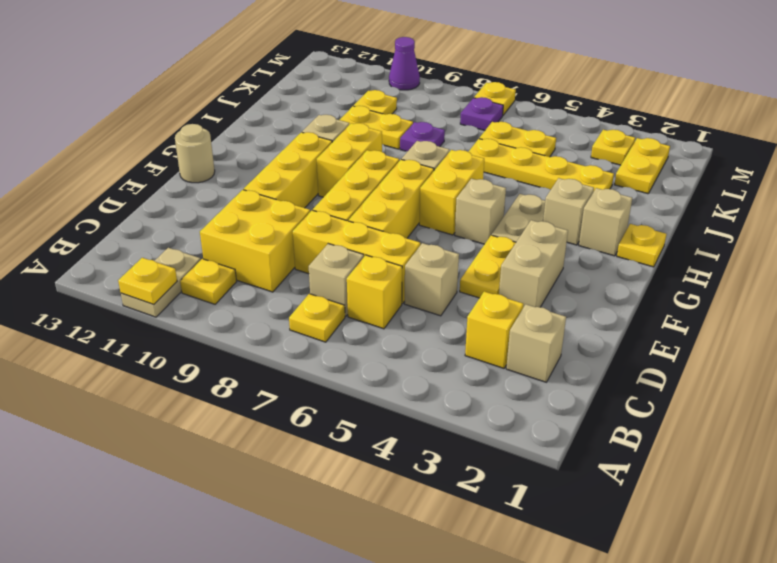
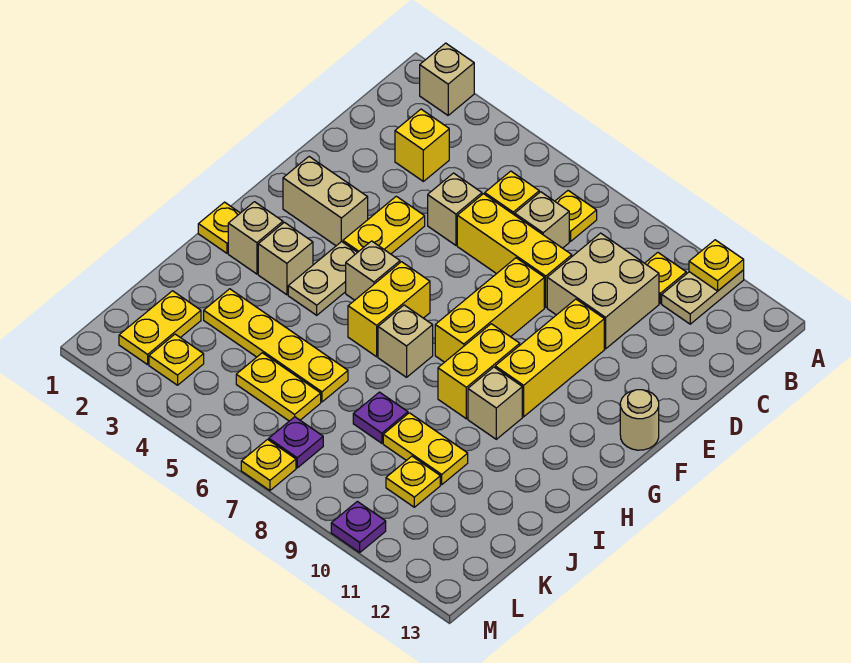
tan brick C2 level 1 -> tan brick A2 level 1
yellow brick C9:D10 level 1 -> tan brick C9:D10 level 1
tan brick E3:F3 level 1 -> tan brick F2:F3 level 1
yellow brick E7:G7 level 1 -> none
purple cone M10 level 1 -> purple plate M10 level 1

